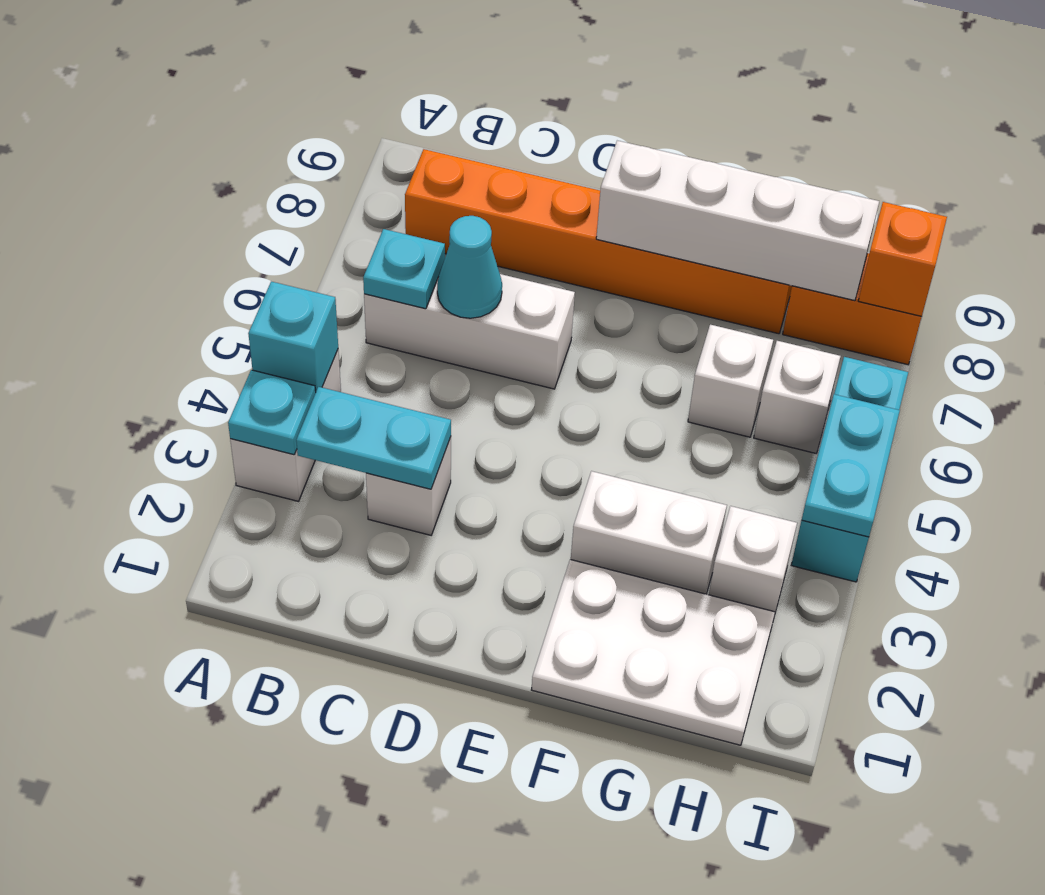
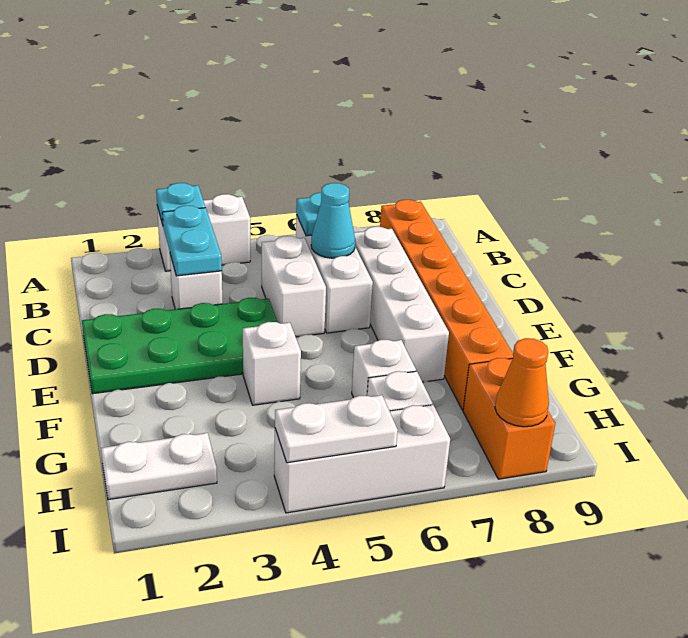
cyan brick A4 level 2 -> none
none -> green plate D1:E4 level 1
white brick E8:H8 level 2 -> white brick C7:F7 level 1
white plate F1:H2 level 1 -> white plate H1:H2 level 1
white brick F3:G3 level 1 -> white brick C5:D5 level 1
white brick H3 level 1 -> white brick F4 level 1
cyan brick I4:I6 level 1 -> white brick I4:I6 level 1
cyan plate I4:I5 level 2 -> white plate I4:I5 level 2
orange brick I8 level 2 -> orange cone I8 level 2

